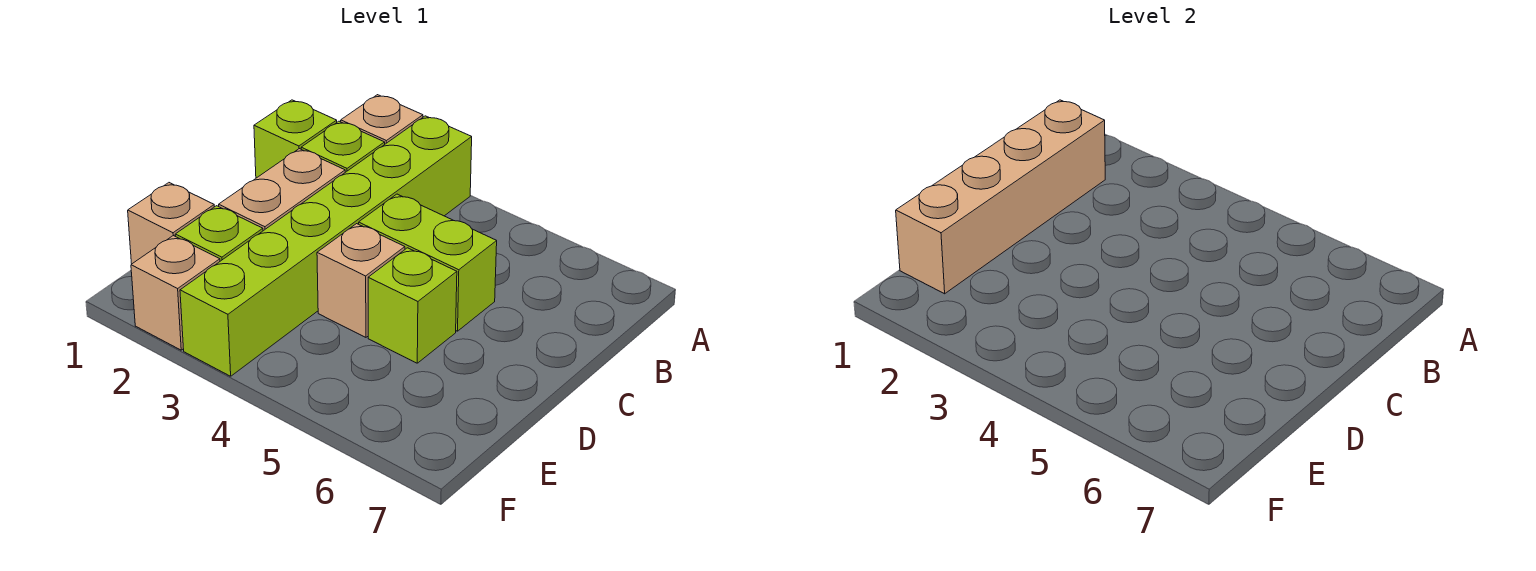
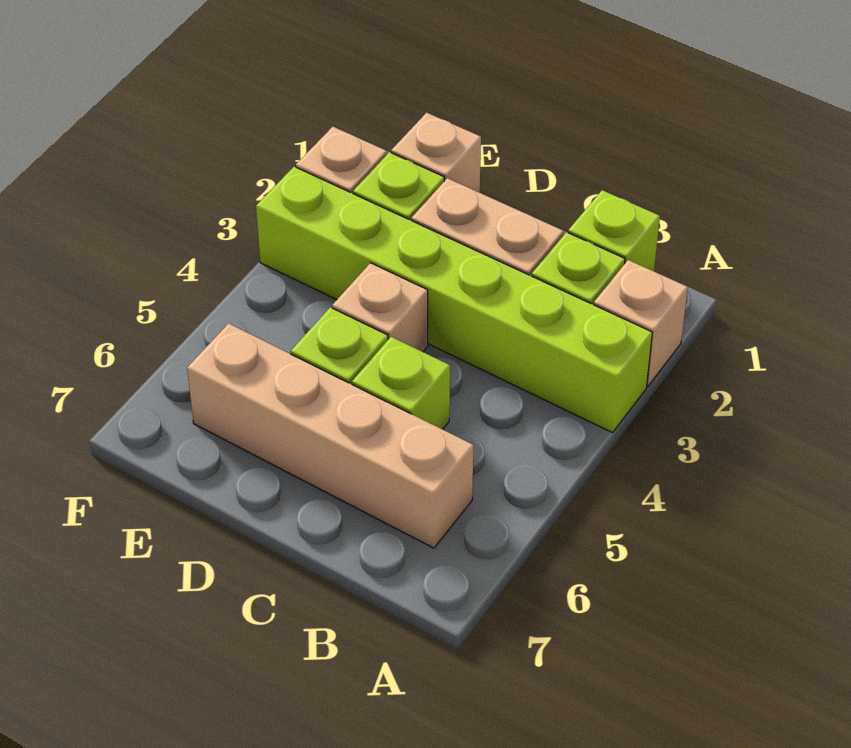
tan brick B1:E1 level 2 -> tan brick B6:E6 level 1
lime brick C4:C5 level 1 -> lime brick C5 level 1

